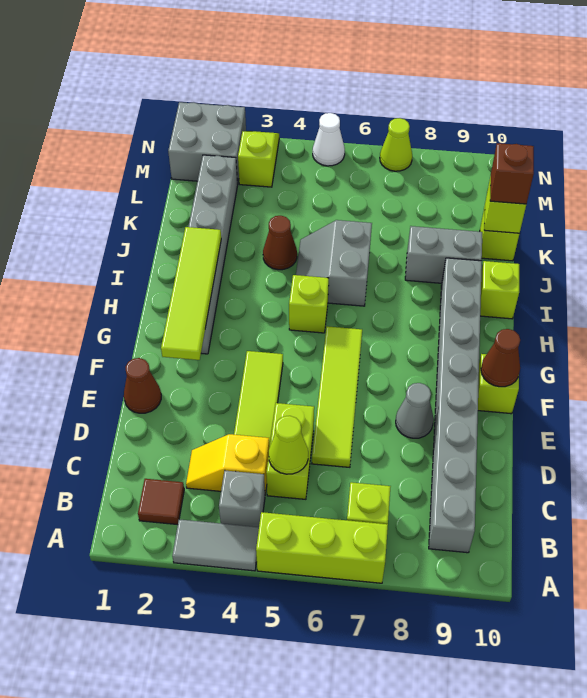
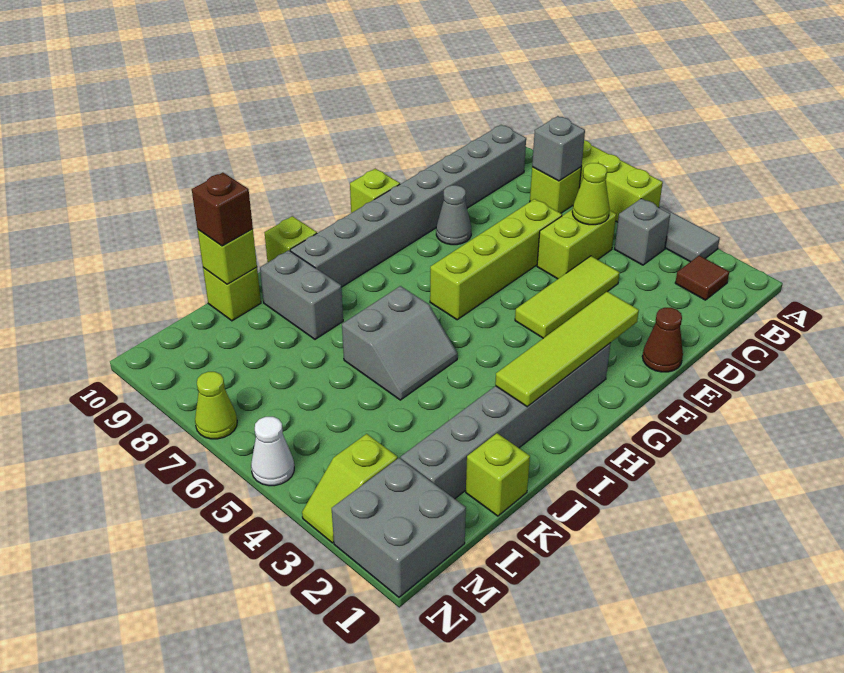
none -> grey brick B7 level 2
yellow slope C3:C4 level 1 top 4 -> none
lime tile D6:G6 level 1 -> lime brick D6:G6 level 1
brown cone F10 level 2 -> none
lime brick H5 level 1 -> lime brick K1 level 1
brown cone J4 level 1 -> none

